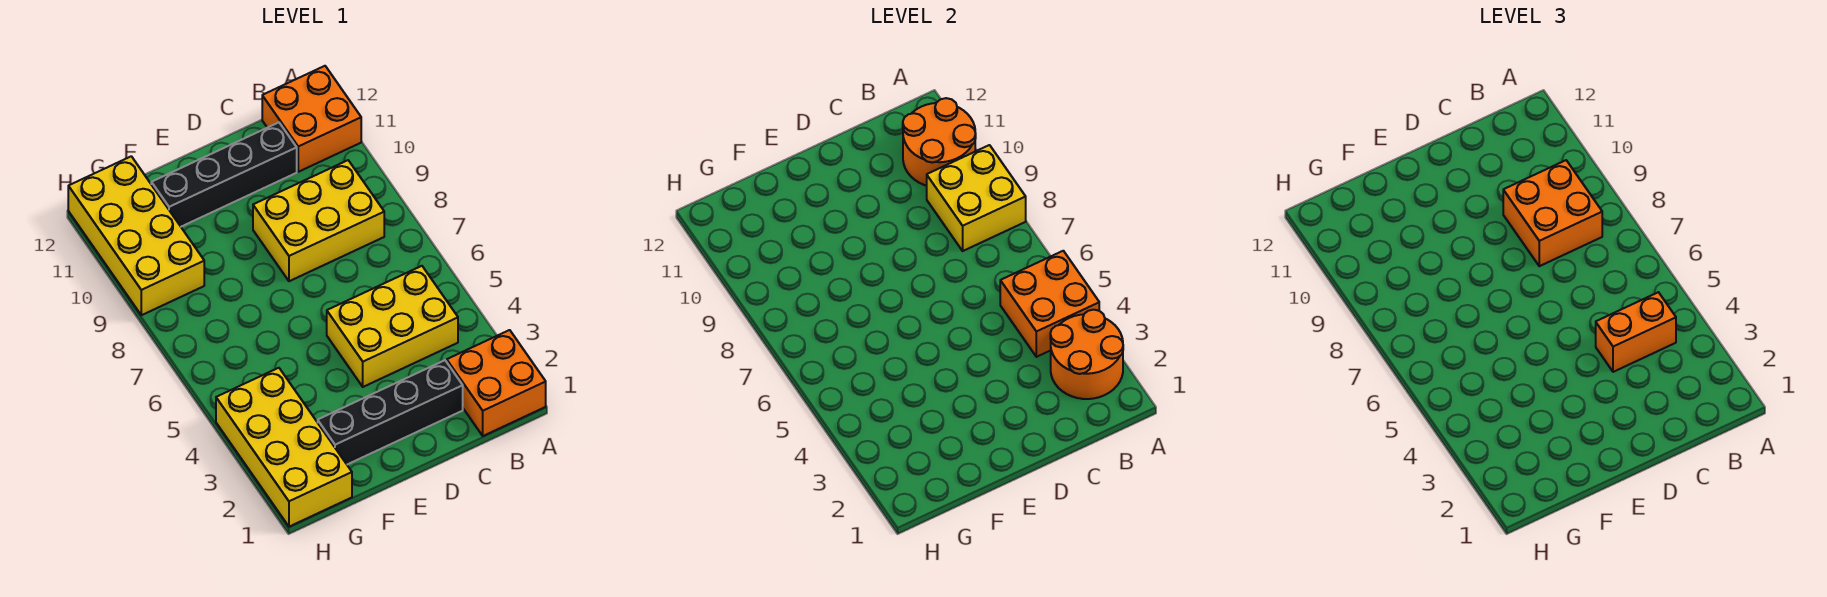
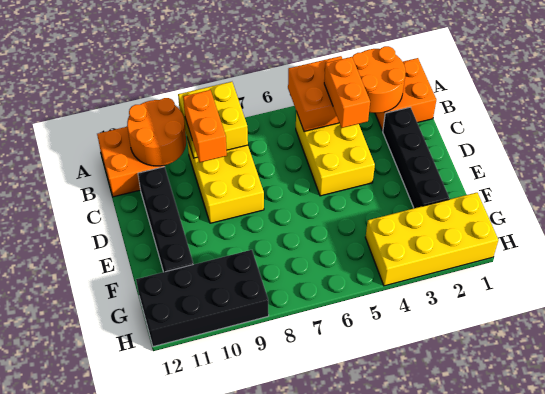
orange brick B8:C9 level 3 -> orange brick B9:C9 level 3
yellow brick G9:H12 level 1 -> black brick G9:H12 level 1

